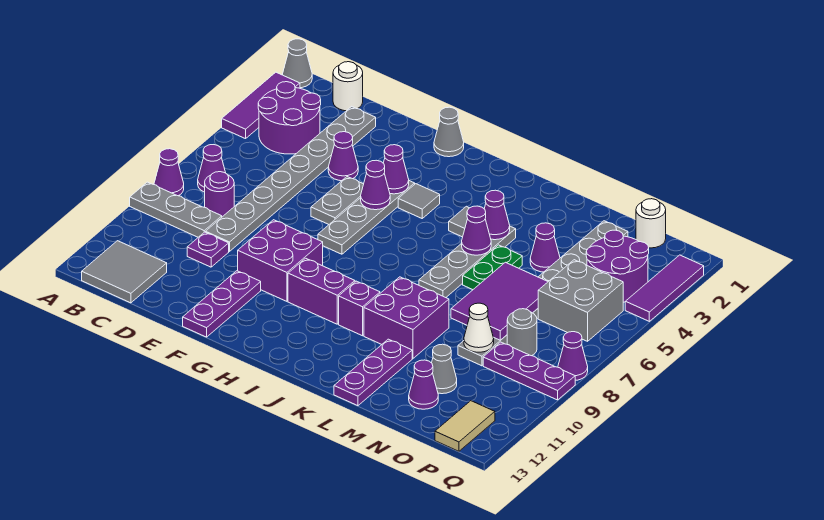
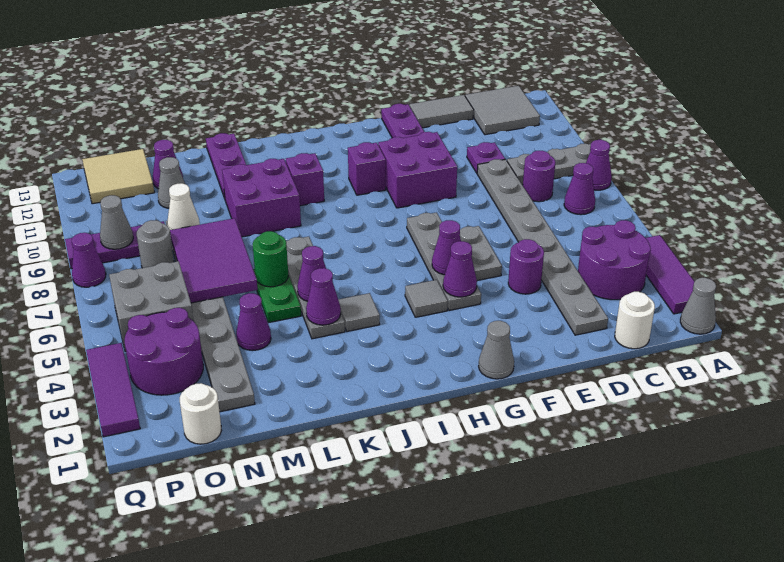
none -> grey tile D13:E13 level 1
purple cone E4 level 1 -> purple round brick E4 level 1
purple brick H10:I10 level 1 -> purple brick H10 level 1
none -> green round brick L6 level 2
none -> grey cone P9 level 2
tan tile P12:P13 level 1 -> tan tile O12:P13 level 1

